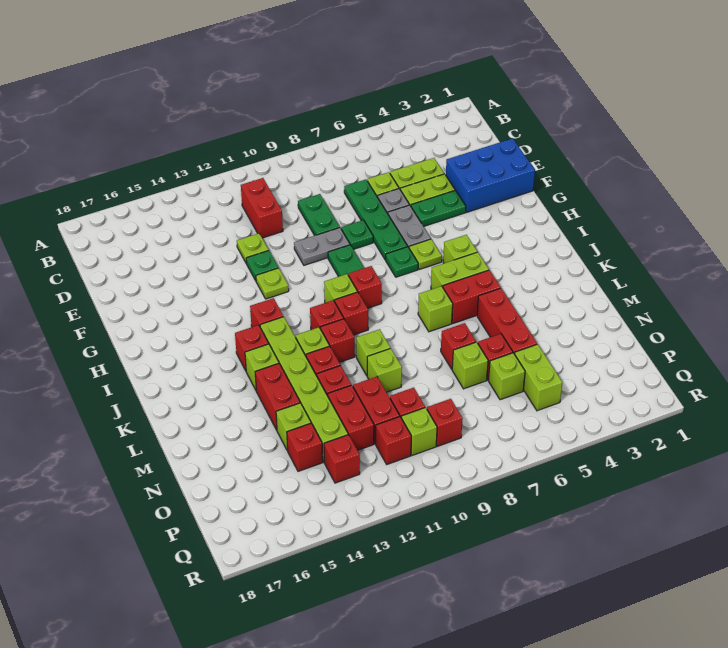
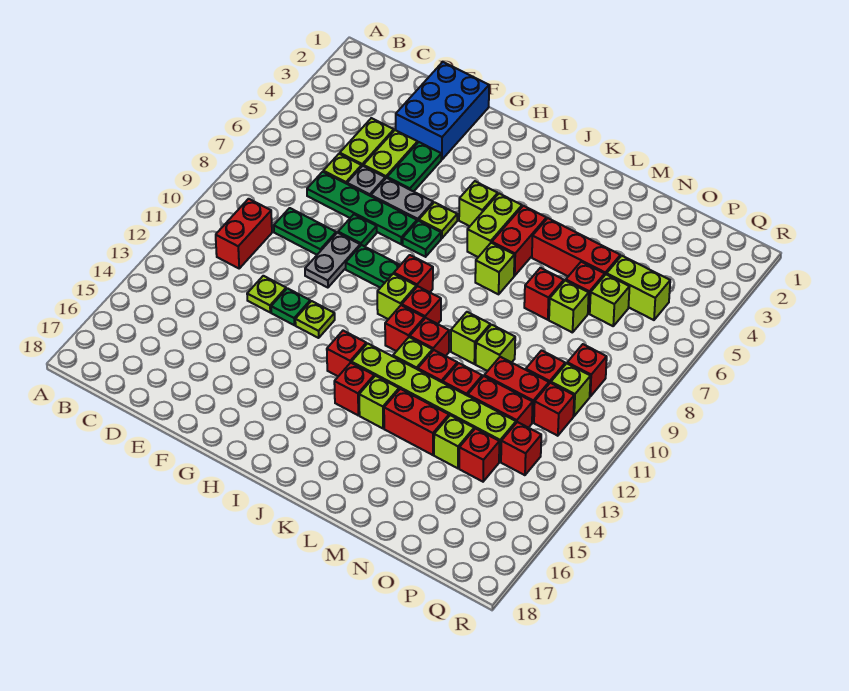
red brick C11:D11 level 1 -> red brick C10:C11 level 1

